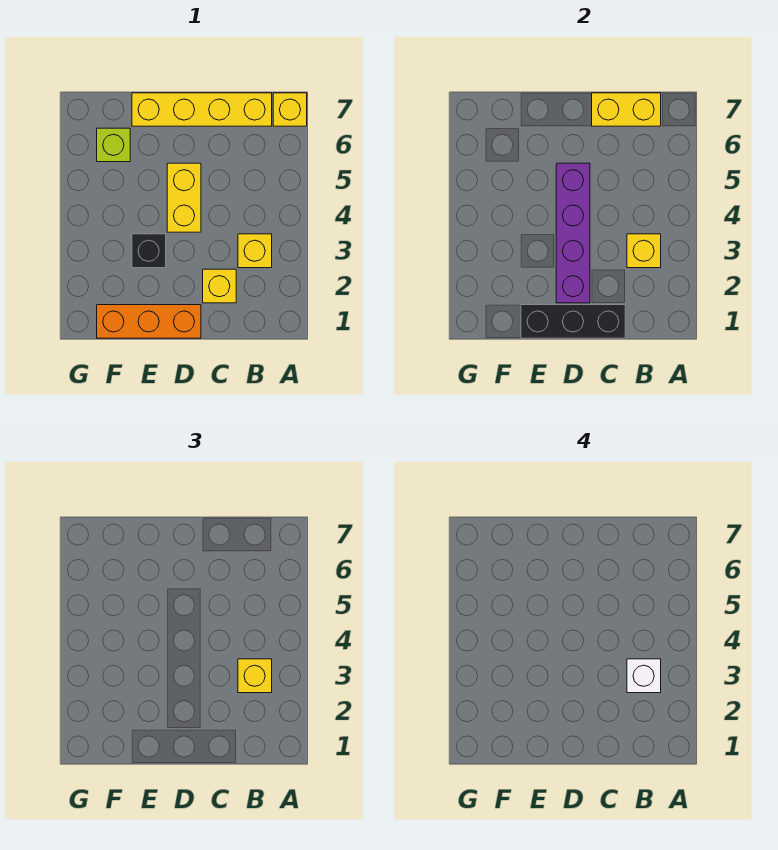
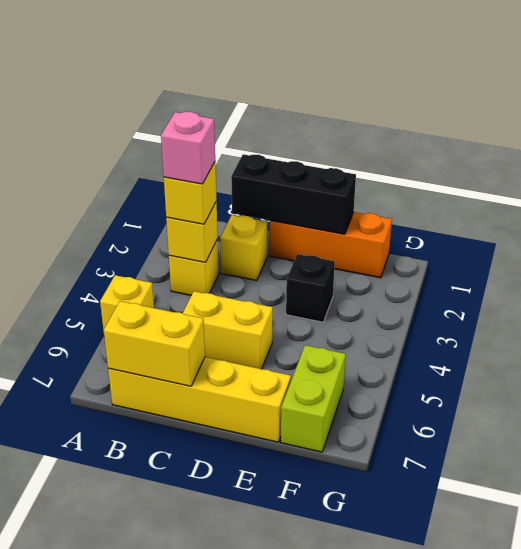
yellow brick A7 level 1 -> yellow brick A5 level 1
white brick B3 level 4 -> pink brick B3 level 4
purple brick D2:D5 level 2 -> none
yellow brick D4:D5 level 1 -> yellow brick C5:D5 level 1
lime brick F6 level 1 -> lime brick F6:F7 level 1

